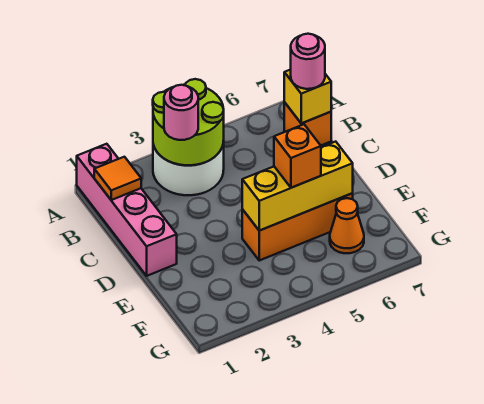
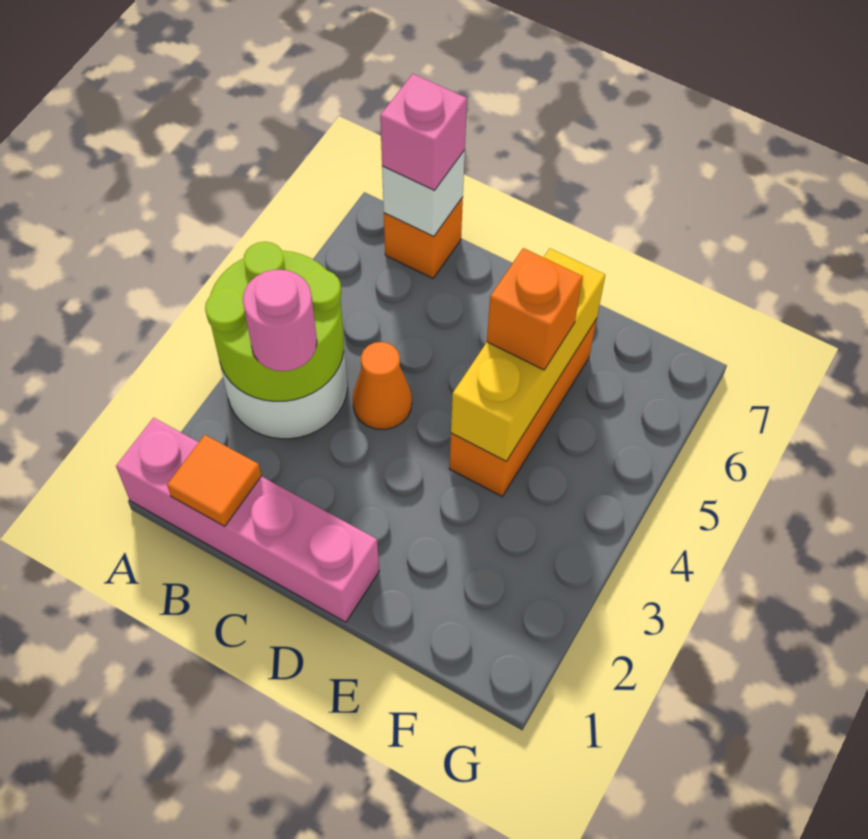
yellow brick B7 level 2 -> white brick B7 level 2
pink round brick B7 level 3 -> pink brick B7 level 3
orange cone F6 level 1 -> orange cone C4 level 1

